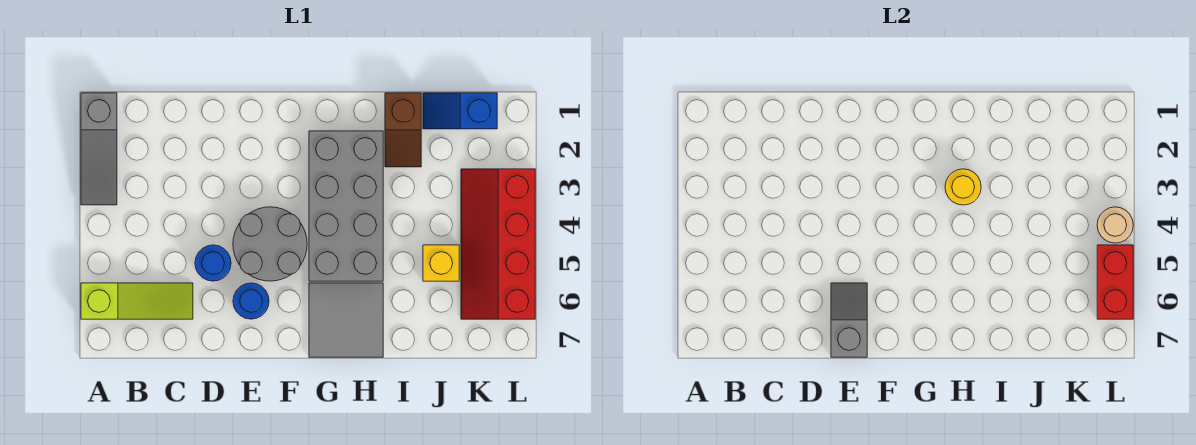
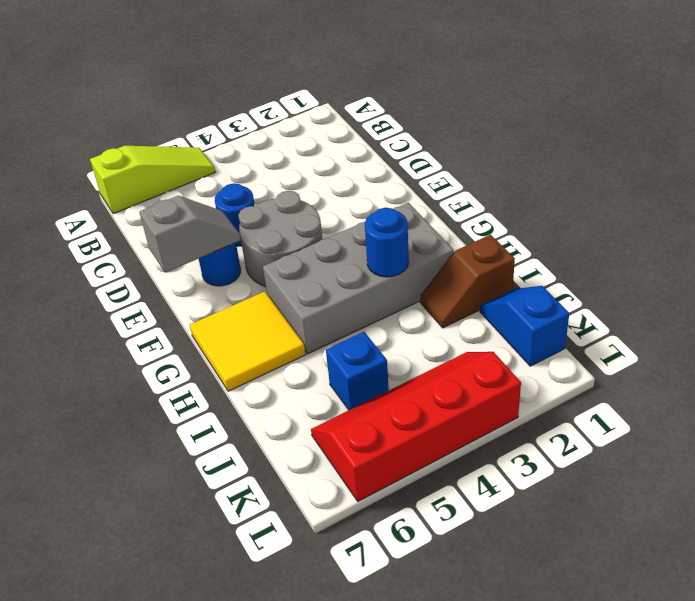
grey slope A1:A3 level 1 top 1 -> none
lime slope A6:C6 level 1 top A -> lime slope A5:A7 level 1 top 7
grey tile G6:H7 level 1 -> yellow tile G6:H7 level 1
yellow round brick H3 level 2 -> blue round brick H3 level 2
yellow brick J5 level 1 -> blue brick J5 level 1
tan round brick L4 level 2 -> none
red brick L5:L6 level 2 -> none

